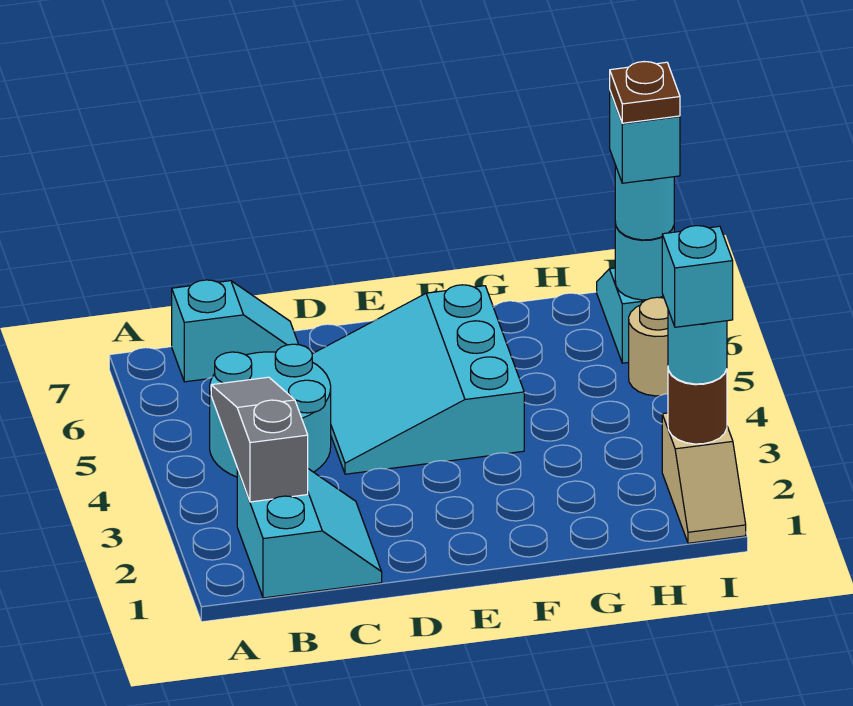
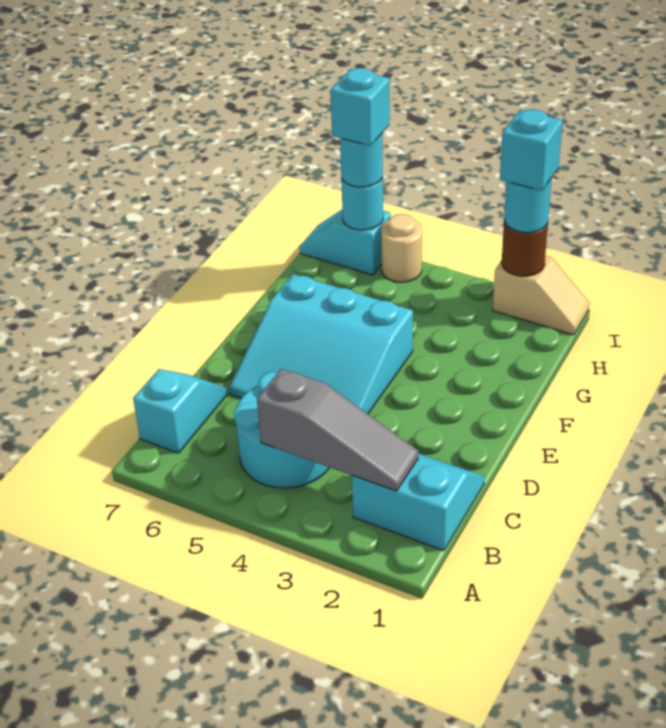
grey slope B2:B4 level 2 top 2 -> grey slope B2:B4 level 2 top 4
brown plate I6 level 5 -> none

